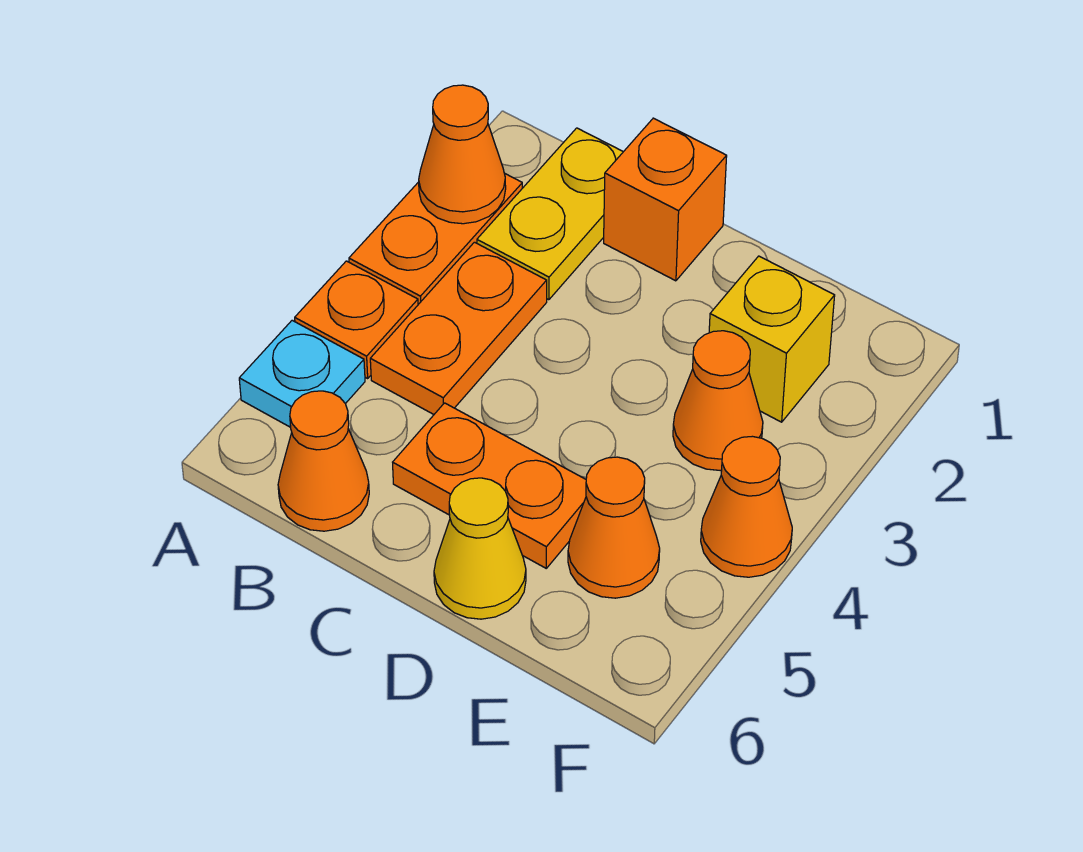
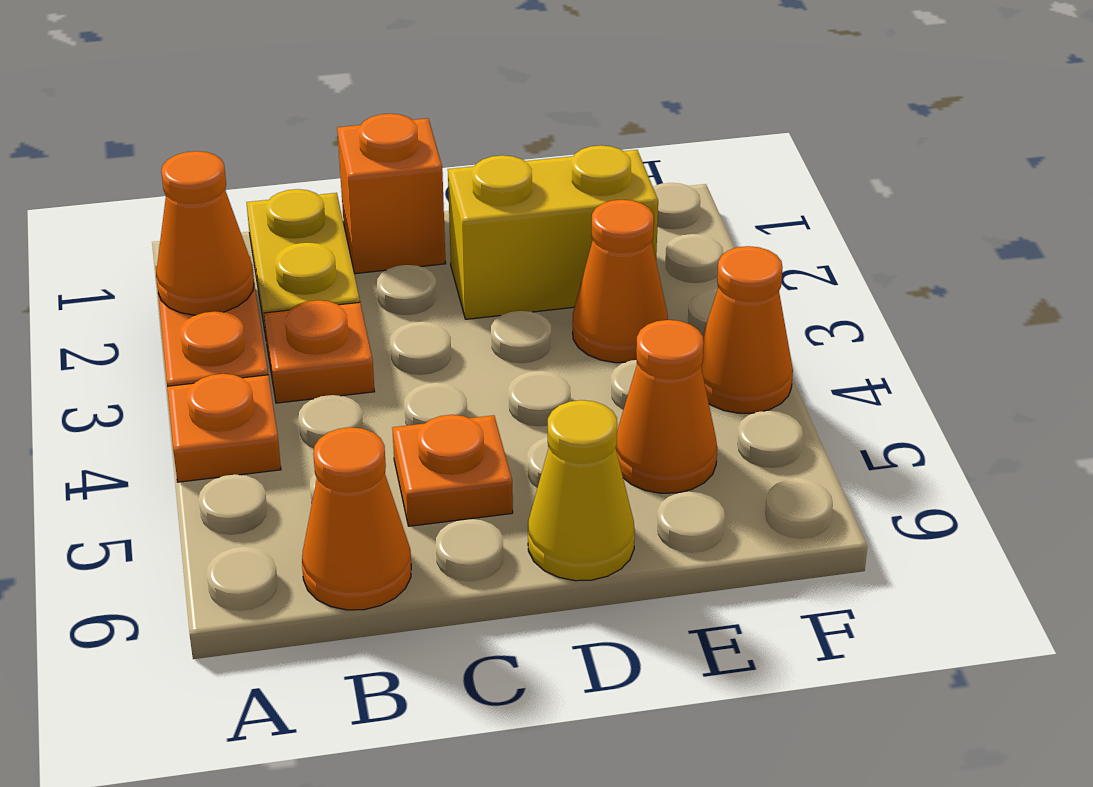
cyan plate A5 level 1 -> none
orange plate B3:B4 level 1 -> orange plate B3 level 1
orange plate C5:D5 level 1 -> orange plate C5 level 1
yellow brick E2 level 1 -> yellow brick D2:E2 level 1

